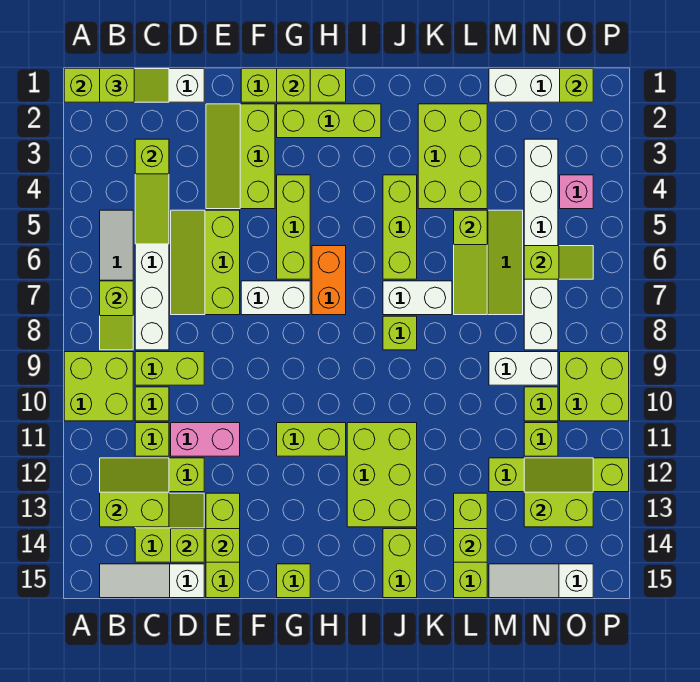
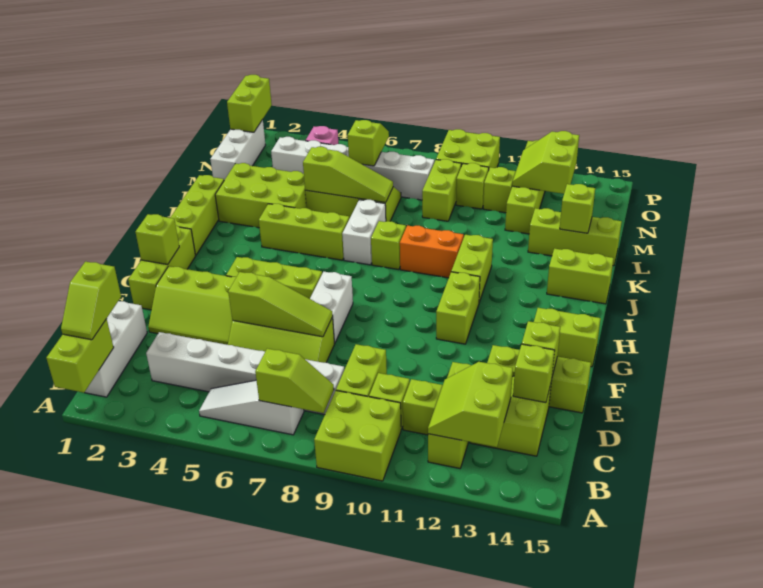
lime slope B1:C1 level 3 top B -> lime slope B1:C1 level 3 top C
white slope B15:D15 level 1 top D -> none
lime slope C3:C5 level 2 top 3 -> lime slope E5:E7 level 2 top 5
pink brick D11:E11 level 1 -> none
lime brick G2:I2 level 1 -> lime brick I1:K1 level 1
lime brick G15 level 1 -> lime brick G14:G15 level 1
orange brick H6:H7 level 1 -> orange brick J9:J10 level 1
lime brick I11:J13 level 1 -> lime brick I11:J11 level 1
white brick M9:N9 level 1 -> lime brick M9:N9 level 1
white slope M15:O15 level 1 top O -> none
lime brick O1 level 2 -> lime brick O1:P1 level 2

